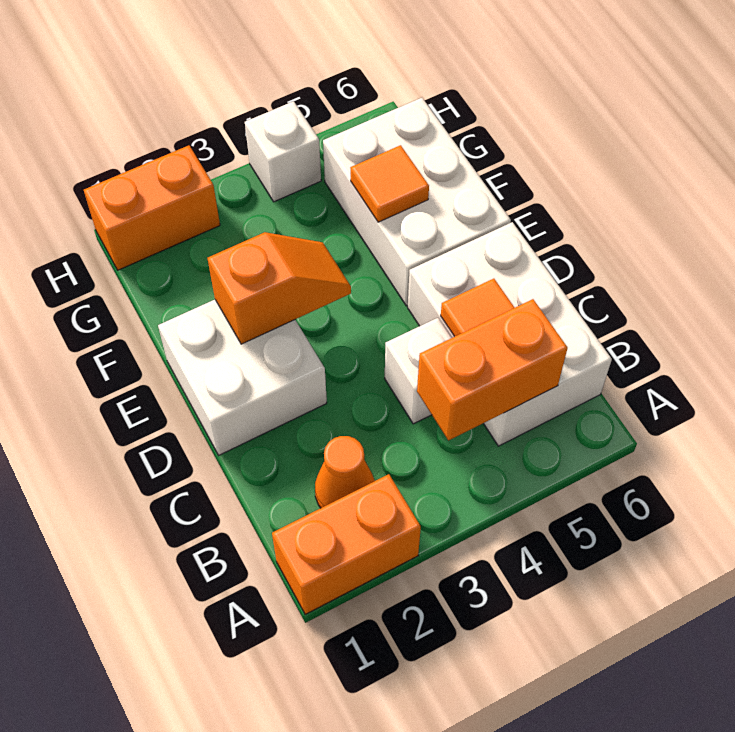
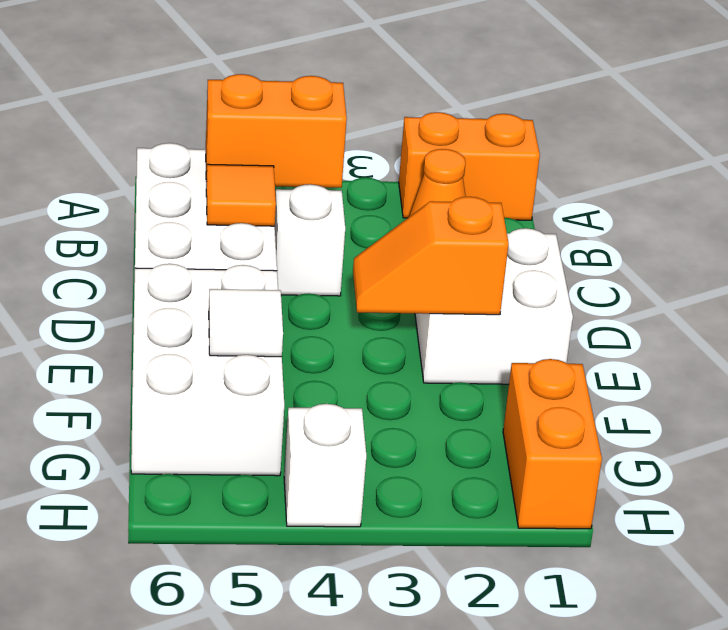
orange tile F5 level 2 -> white tile F5 level 2
orange brick H1:H2 level 1 -> orange brick G1:H1 level 1

